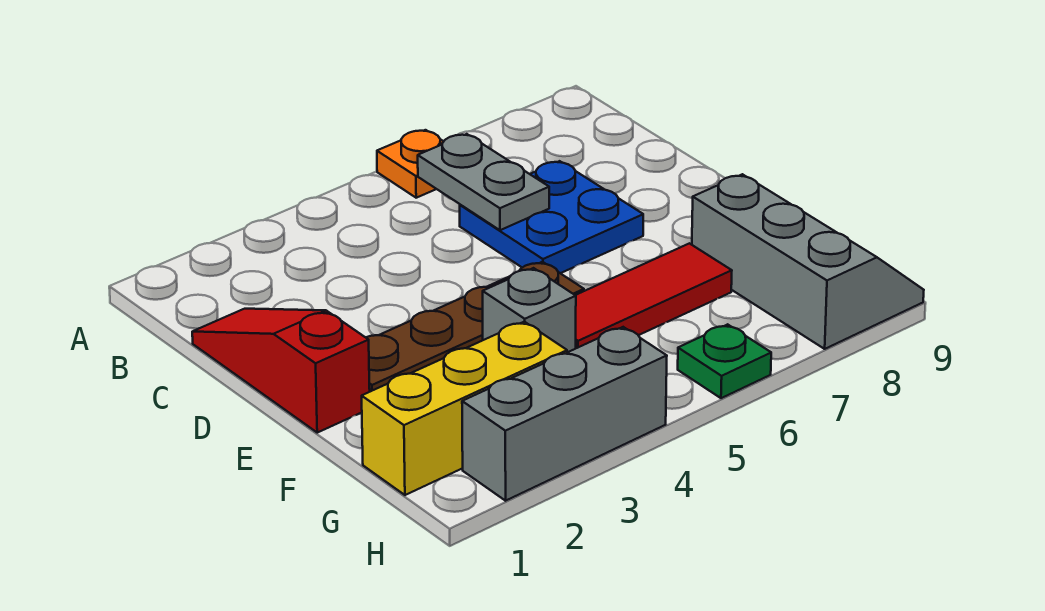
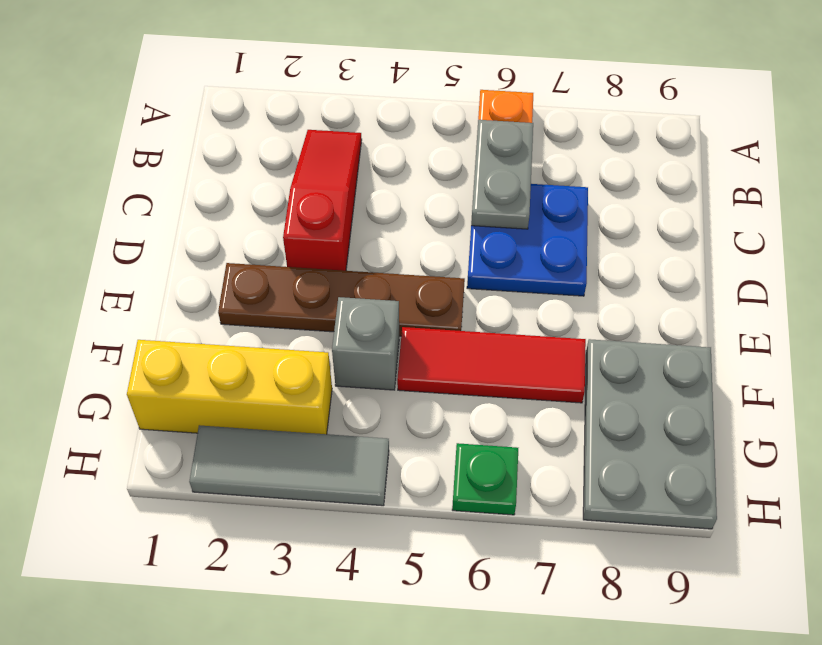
red slope C1:E1 level 1 top E -> red slope B3:D3 level 1 top D
grey slope F8:H9 level 1 top 8 -> grey plate F8:H9 level 1
grey brick H2:H4 level 1 -> grey tile H2:H4 level 1

